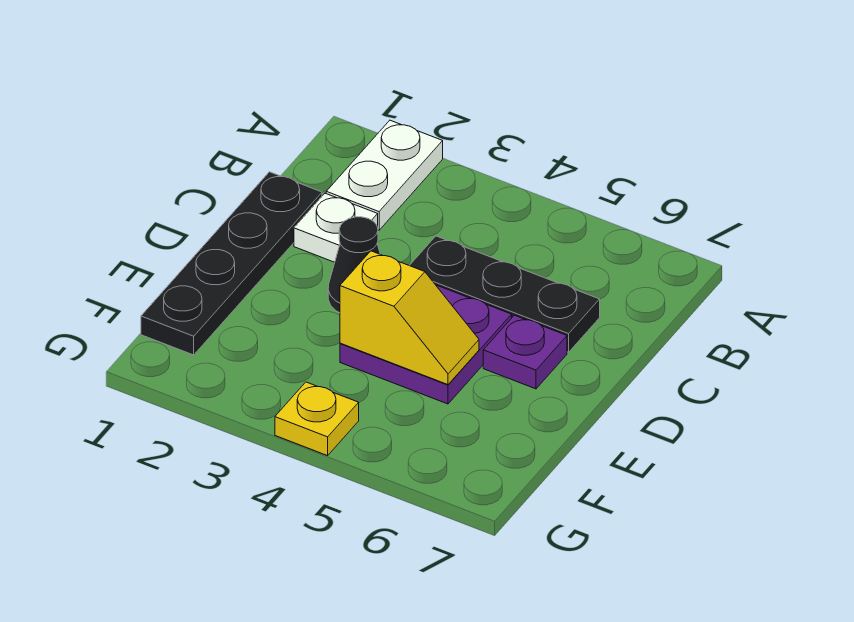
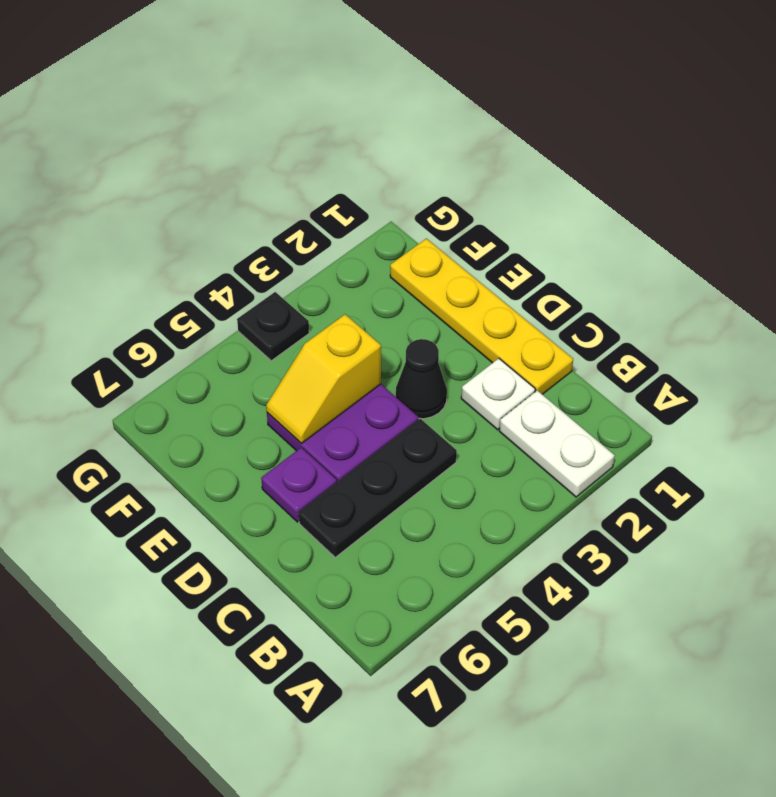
black plate C1:F1 level 1 -> yellow plate C1:F1 level 1
yellow plate G4 level 1 -> black plate G4 level 1

